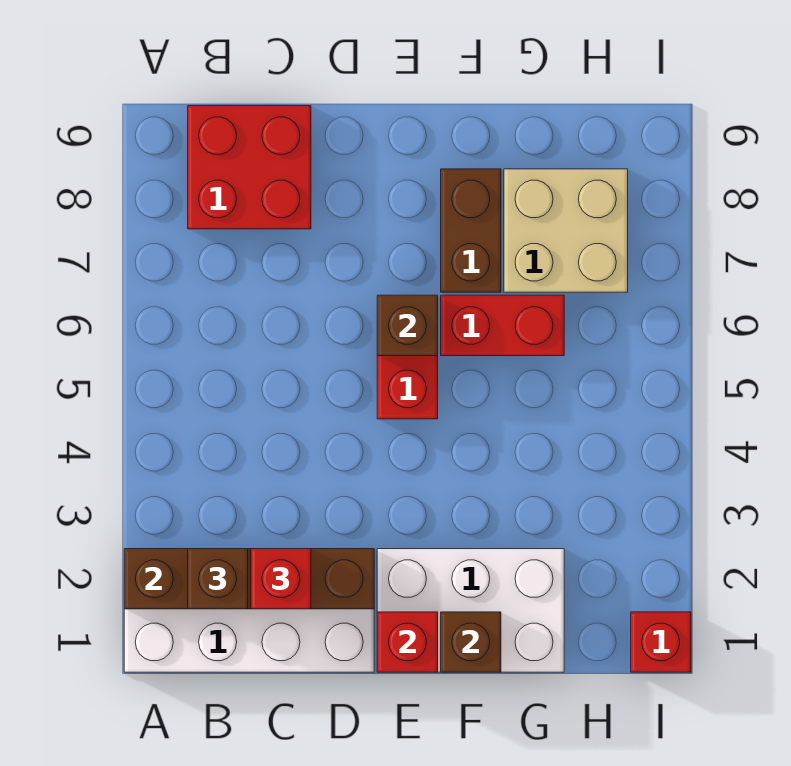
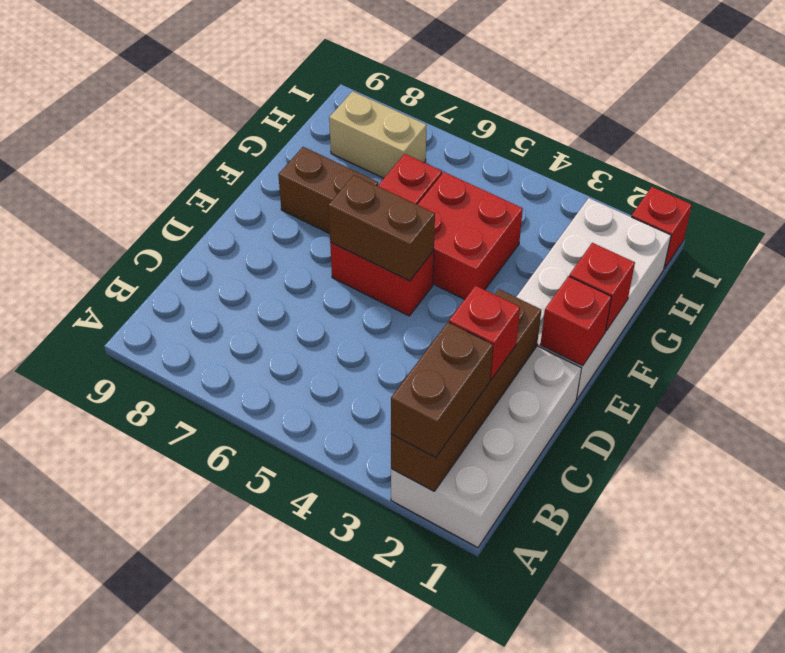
brown brick B2 level 3 -> brown brick A2:B2 level 3
red brick B8:C9 level 1 -> red brick F4:G5 level 1
white brick E1:G2 level 1 -> white brick E1:H2 level 1
brown brick E6 level 2 -> brown brick E5:E6 level 2
brown brick F1 level 2 -> red brick F1 level 2
tan brick G7:H8 level 1 -> tan brick H7:H8 level 1

